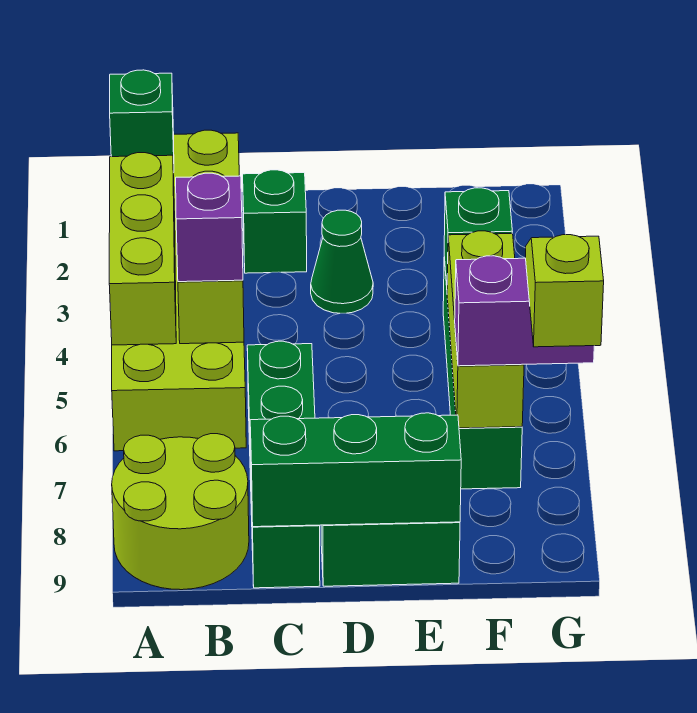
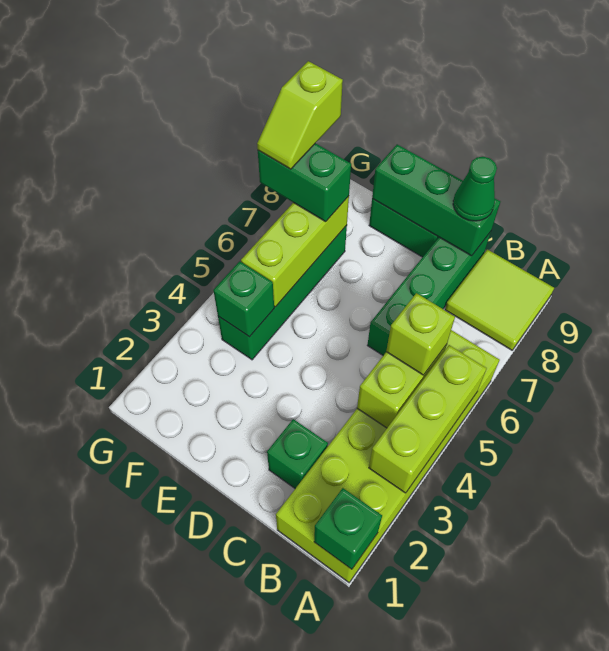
lime round brick A8:B9 level 1 -> lime tile A8:B9 level 1
purple brick B5 level 3 -> lime brick B5 level 3
green cone D3 level 1 -> green cone C9 level 3
purple brick F7:G7 level 3 -> green brick F7:G7 level 3

